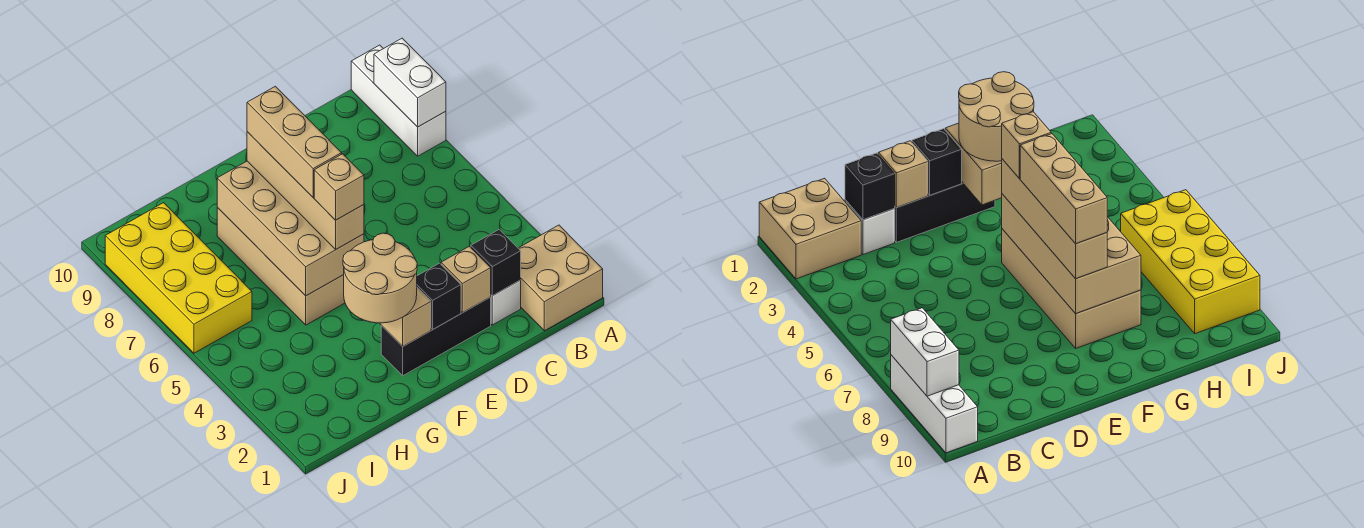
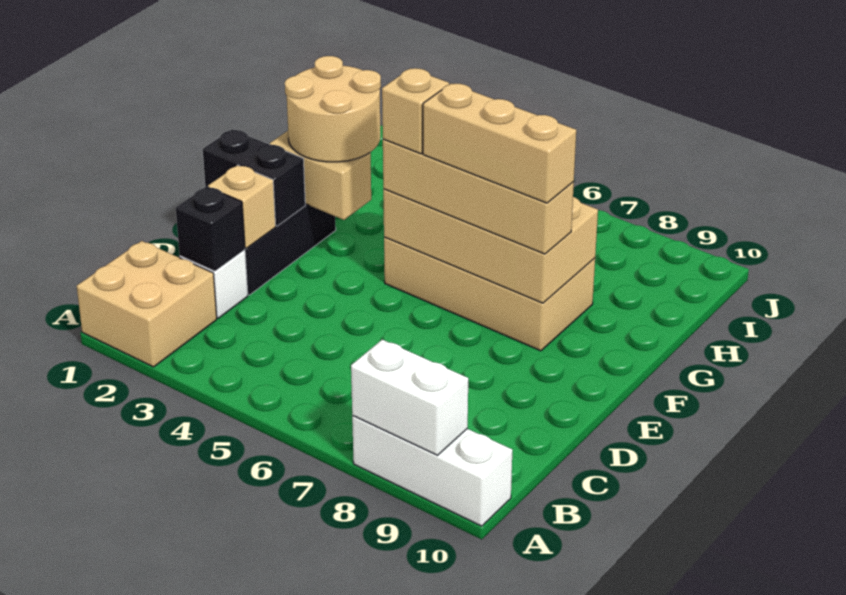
black brick E2 level 2 -> black brick E1:E2 level 2
yellow brick I6:J9 level 1 -> none

